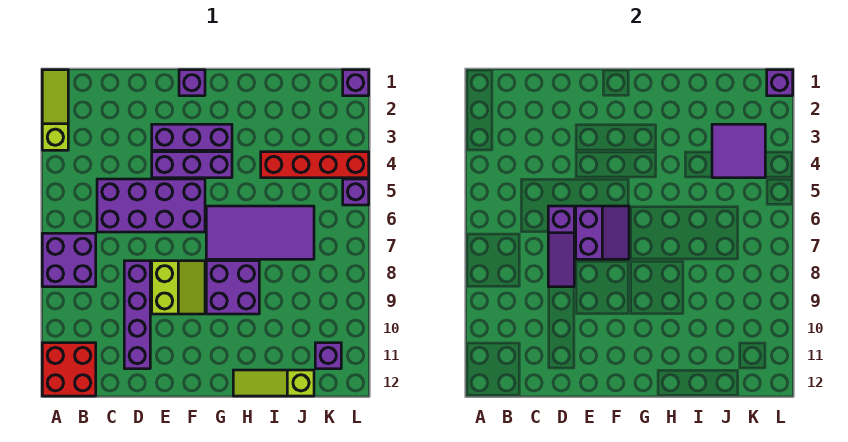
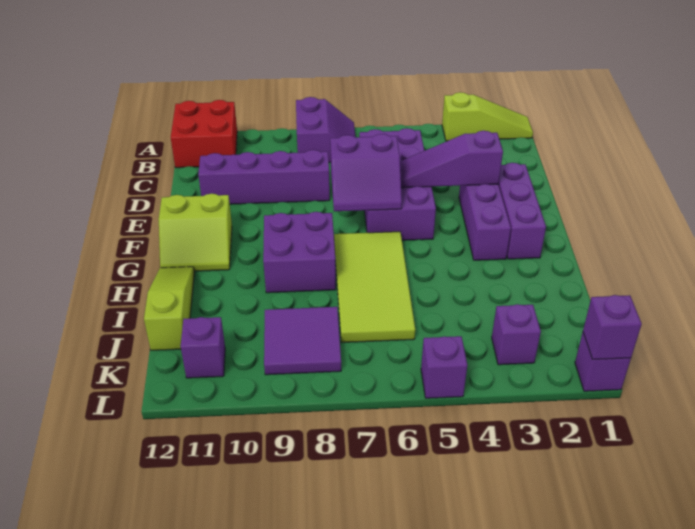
purple brick A7:B8 level 1 -> purple slope A7:B8 level 1 top 8
purple slope D6:D8 level 2 top 6 -> purple slope E3:E5 level 2 top 3
purple brick E4:G4 level 1 -> purple brick E2:G2 level 1
lime slope E8:F9 level 1 top E -> lime slope F11:G12 level 1 top F
purple brick F1 level 1 -> purple brick K3 level 1
purple tile G6:J7 level 1 -> lime tile G6:J7 level 1
red brick I4:L4 level 1 -> none
purple tile J3:K4 level 2 -> purple tile J8:K9 level 1

